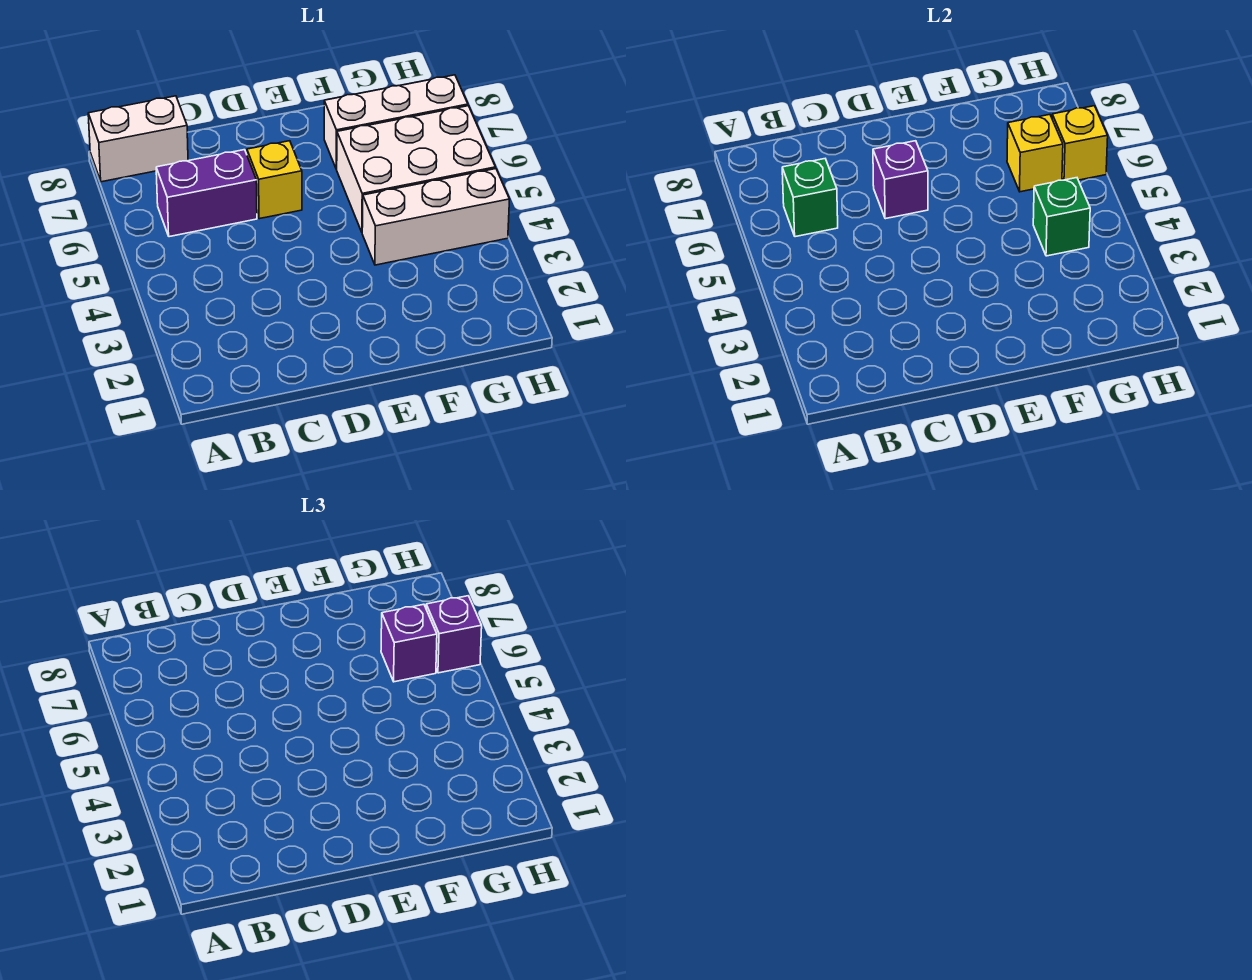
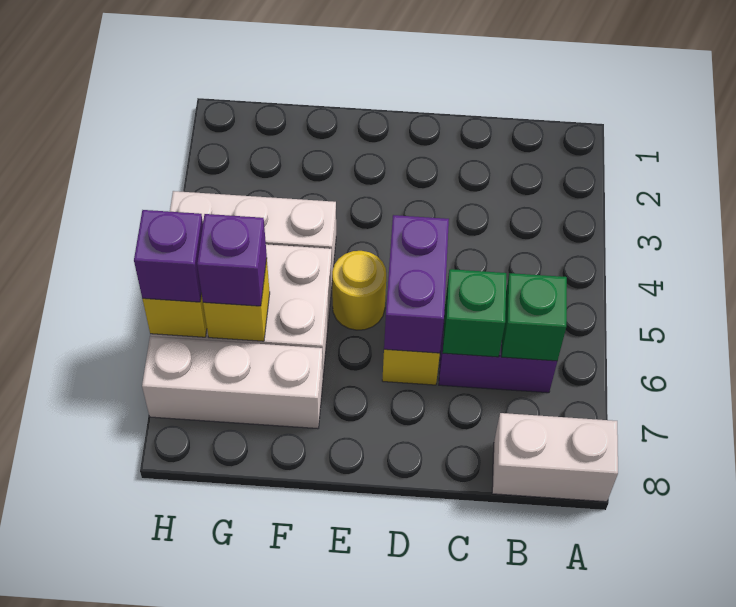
purple brick D6 level 2 -> purple brick D5:D6 level 2
none -> yellow round brick E5 level 1
green brick G4 level 2 -> green brick C6 level 2

